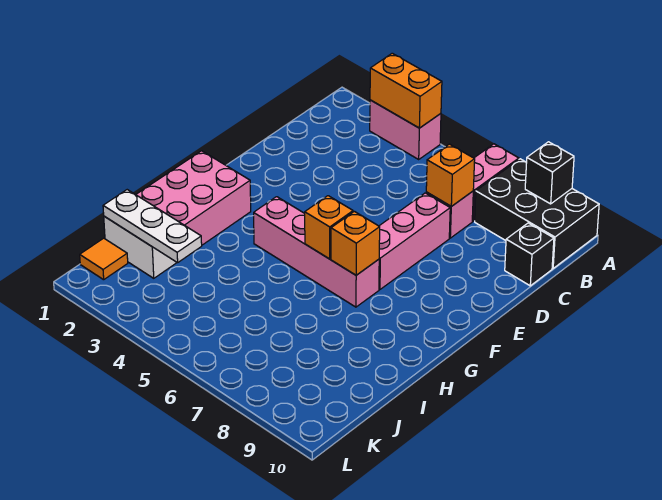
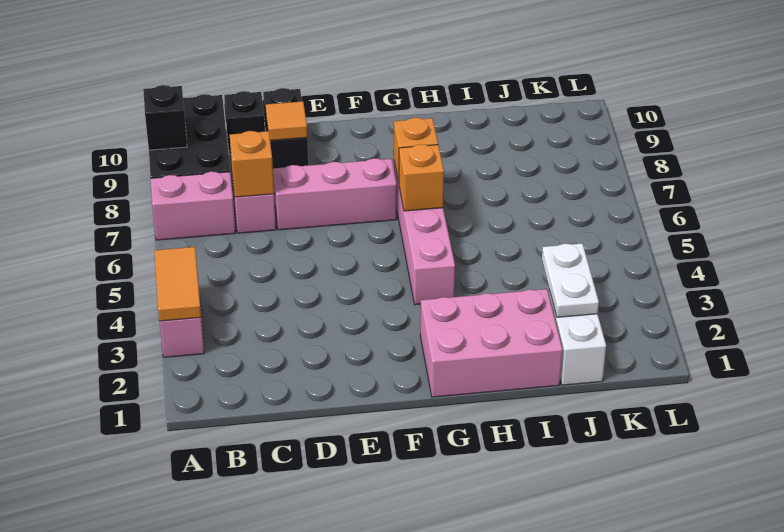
orange brick A3:A4 level 2 -> orange tile A3:A4 level 2
none -> black brick D9:D10 level 1
white plate J1:J3 level 2 -> white plate J2:J3 level 2
orange tile K1 level 1 -> orange tile D9 level 2

